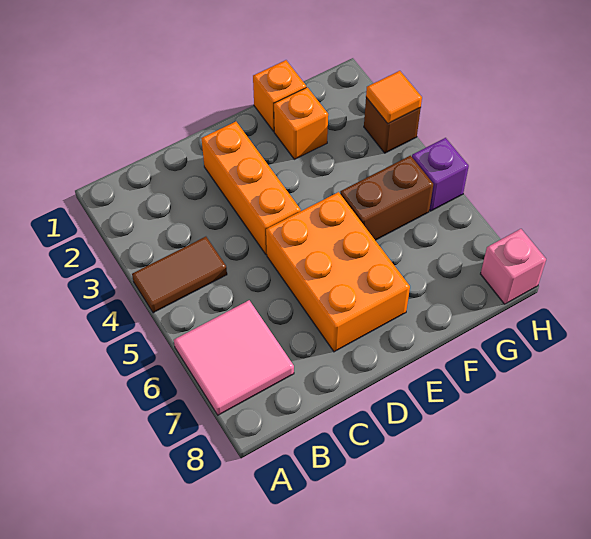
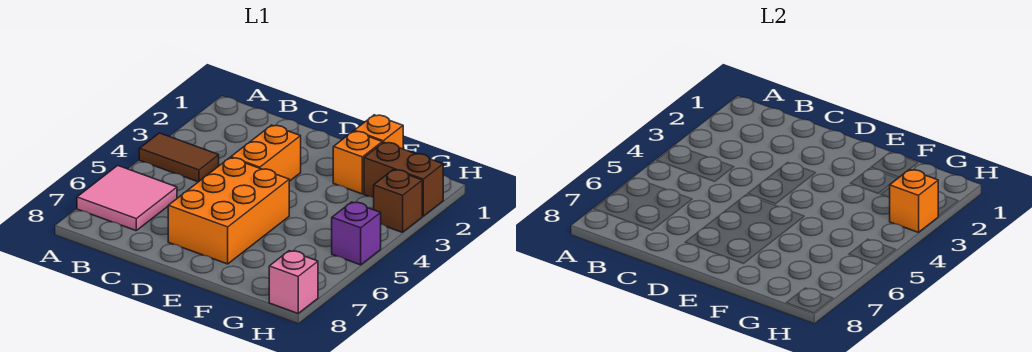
orange brick D2:D4 level 1 -> orange brick D3:D4 level 1
brown brick F5:G5 level 1 -> brown brick G2:H2 level 1
orange tile H3 level 2 -> orange brick H3 level 2

